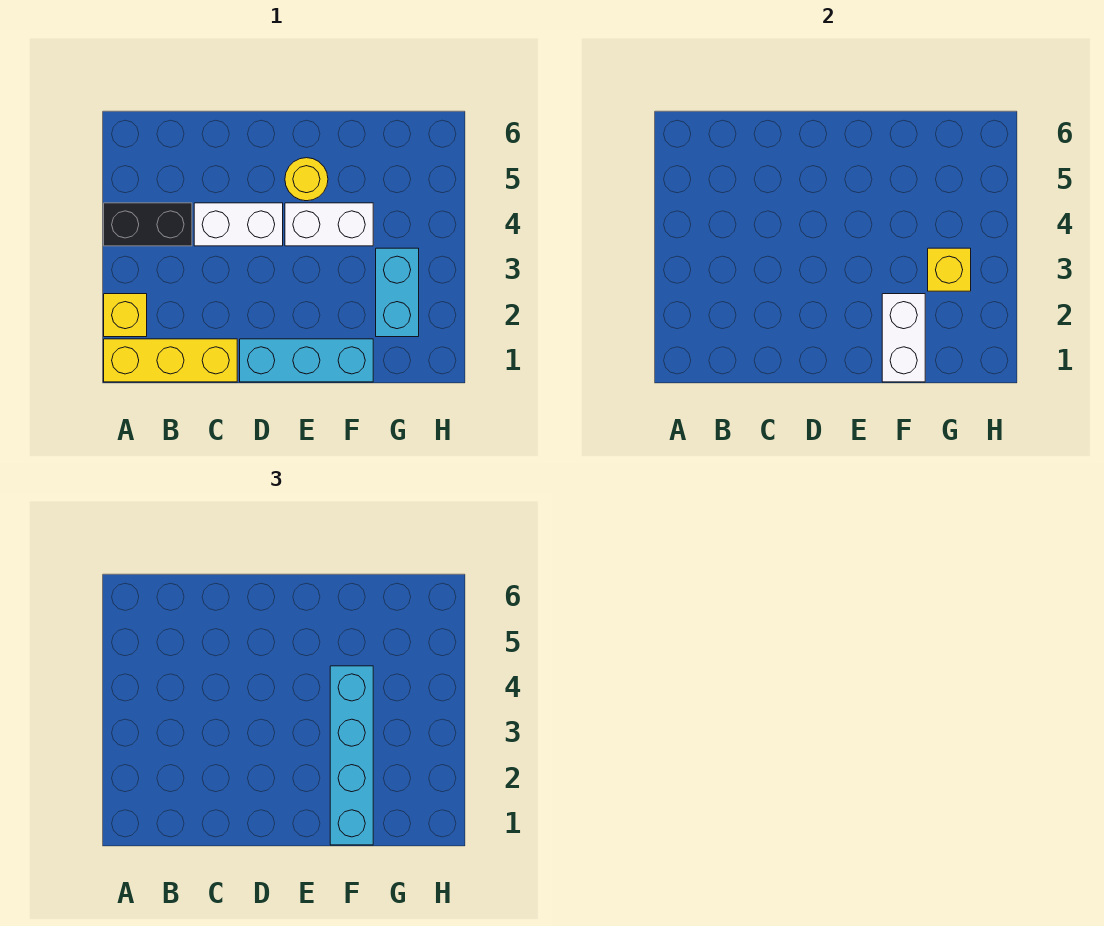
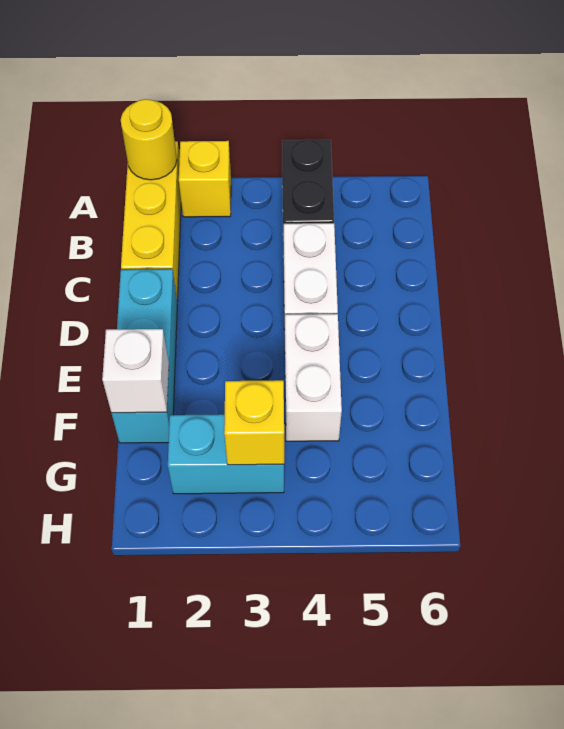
yellow round brick E5 level 1 -> yellow round brick A1 level 2
white brick F1:F2 level 2 -> white brick F1 level 2
cyan brick F1:F4 level 3 -> none

